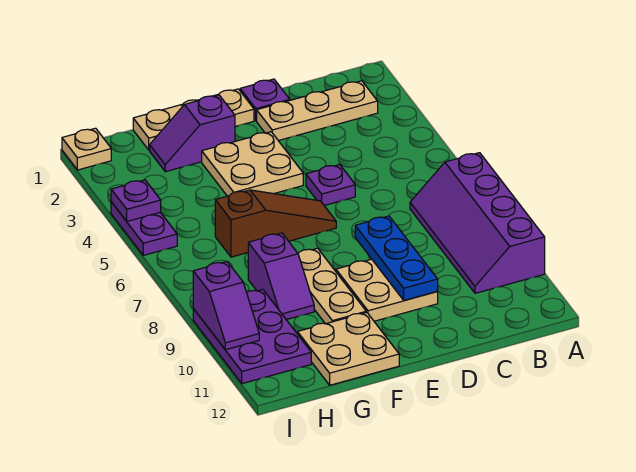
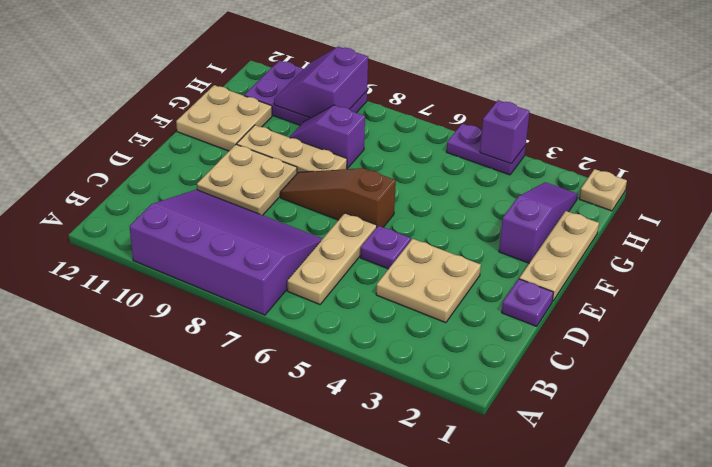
purple slope A7:B10 level 1 top A -> purple slope A7:C10 level 1 top A
tan plate B2:D2 level 1 -> tan plate B6:D6 level 1
blue plate D8:D10 level 2 -> none
tan plate E3:F4 level 1 -> tan plate C3:D4 level 1
brown slope E6:G6 level 1 top G -> brown slope E6:E8 level 1 top 6
purple slope F2:G2 level 1 top F -> purple slope F2:H2 level 1 top F
purple plate I4 level 2 -> purple brick I4 level 2
purple slope I9:I10 level 2 top 9 -> purple slope H9:I10 level 2 top 9

